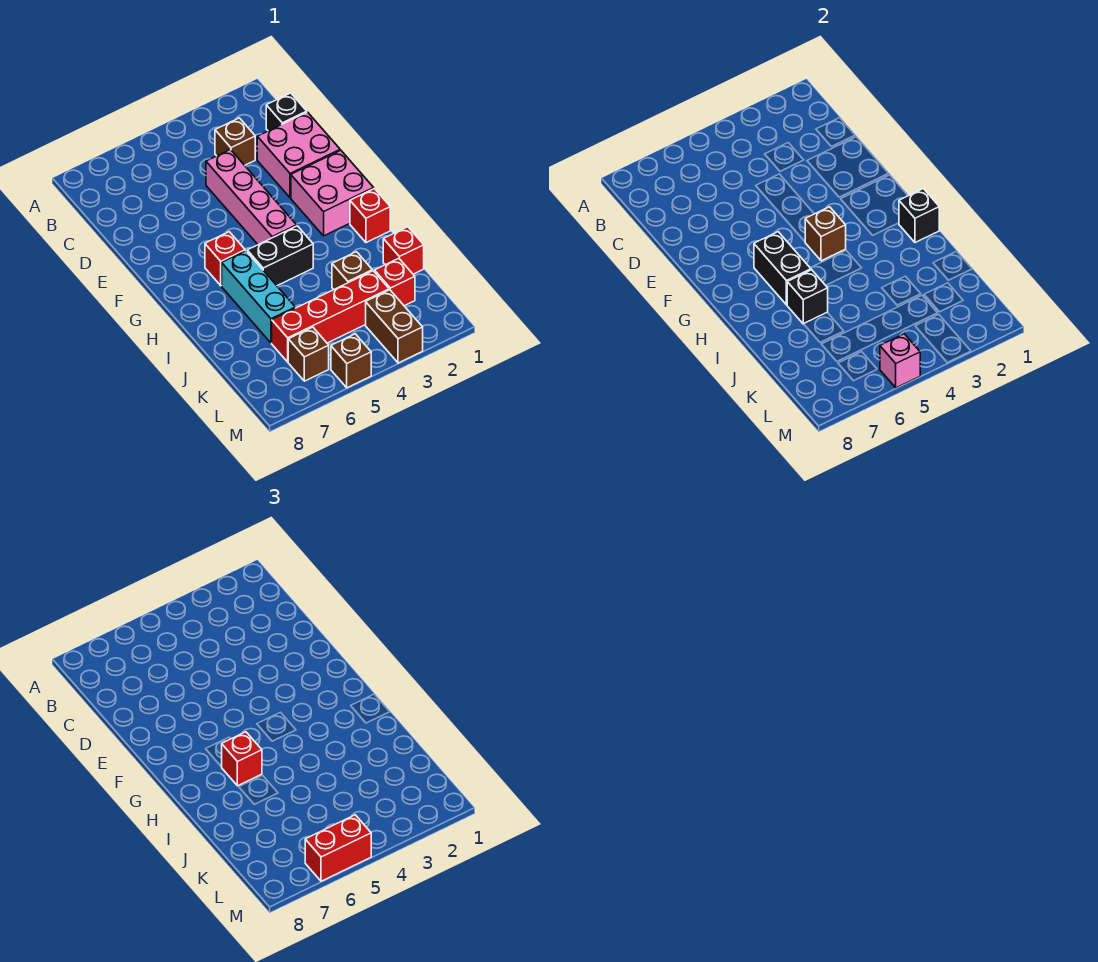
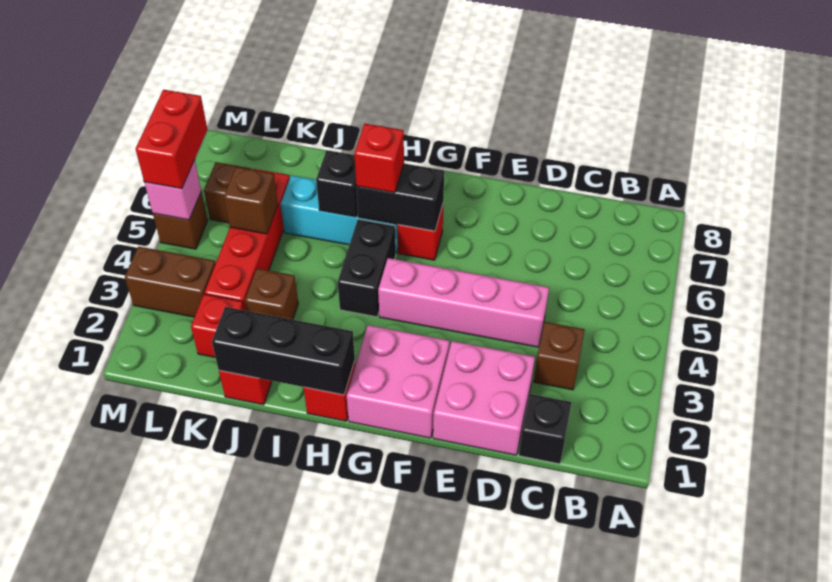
brown brick G4 level 2 -> brown brick K5 level 2
black brick H1 level 2 -> black brick H1:J1 level 2

